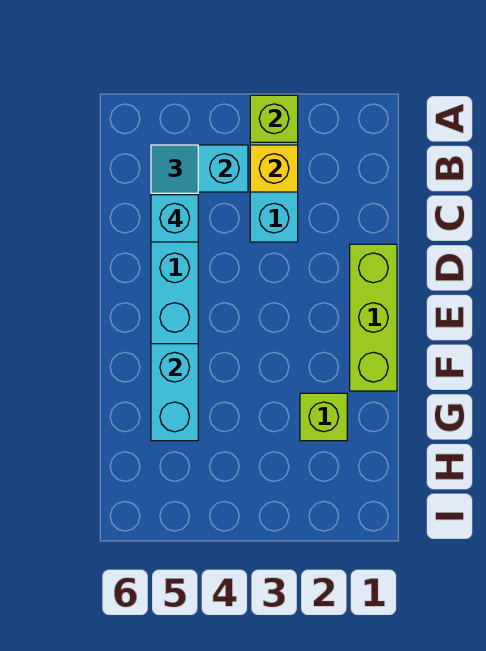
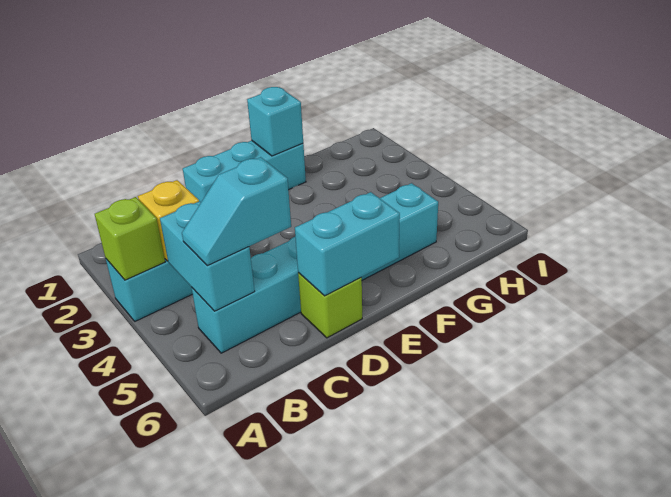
cyan brick C5 level 4 -> cyan brick F1 level 2
lime brick D1:F1 level 1 -> cyan brick D1:F1 level 1
cyan brick F5:G5 level 2 -> cyan brick D6:E6 level 2
lime brick G2 level 1 -> lime brick D6 level 1

